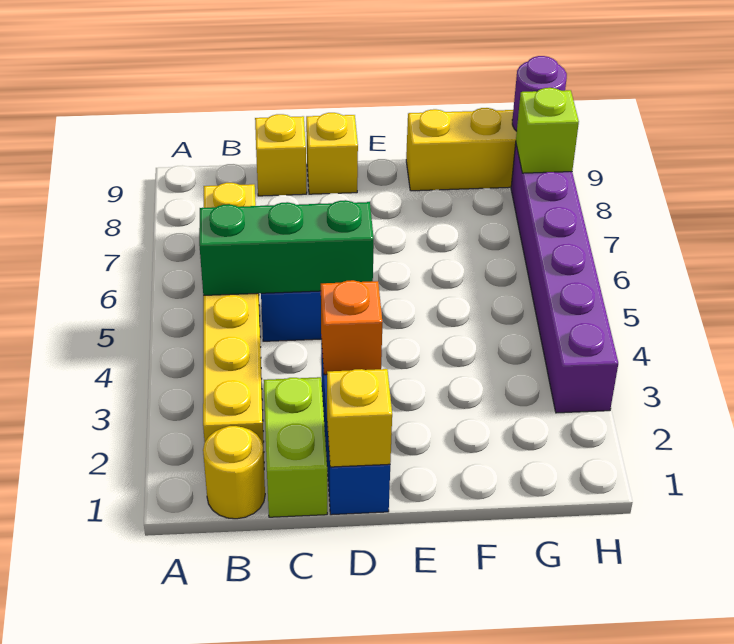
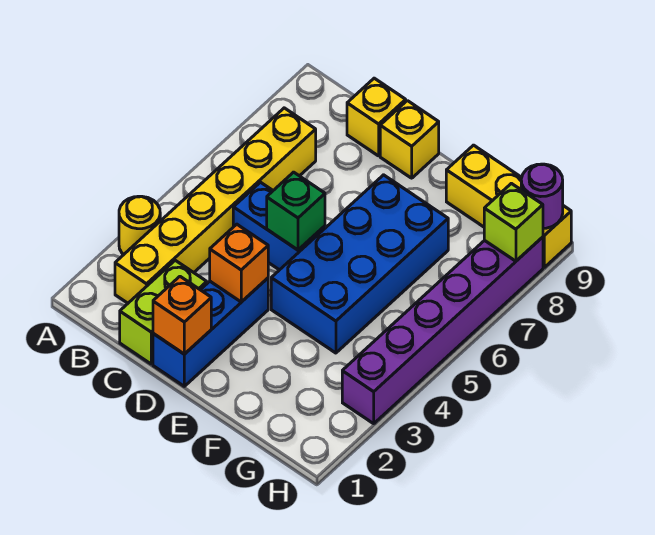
yellow round brick B1 level 1 -> yellow round brick A3 level 1
green brick B5:D5 level 2 -> green brick D5 level 2
yellow brick D1 level 2 -> orange brick D1 level 2
none -> blue brick E4:F7 level 1

